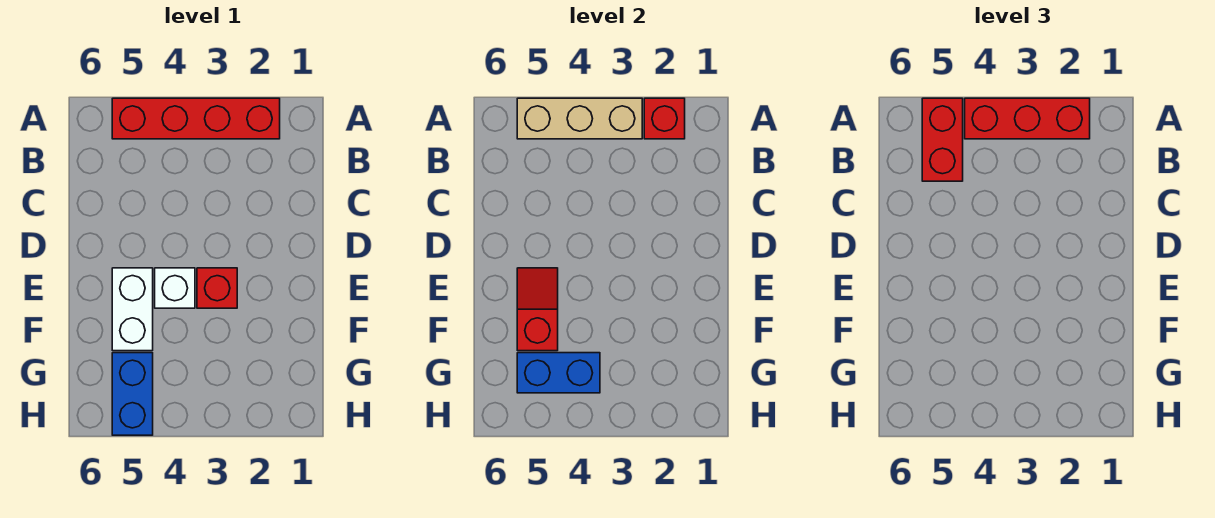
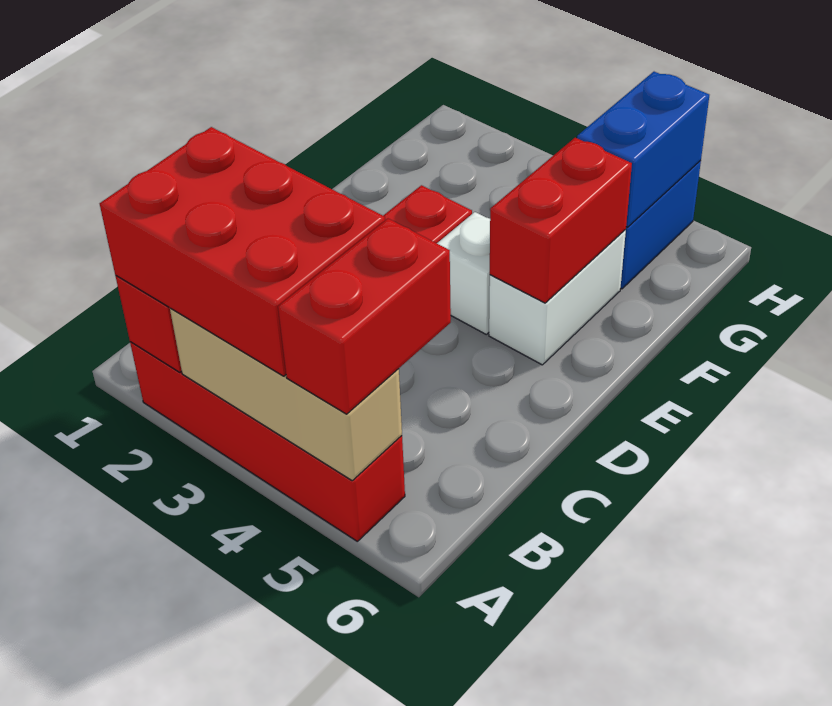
red brick A2:A4 level 3 -> red brick A2:B4 level 3
red slope E5:F5 level 2 top F -> red brick E5:F5 level 2
blue brick G4:G5 level 2 -> blue brick G5:H5 level 2

